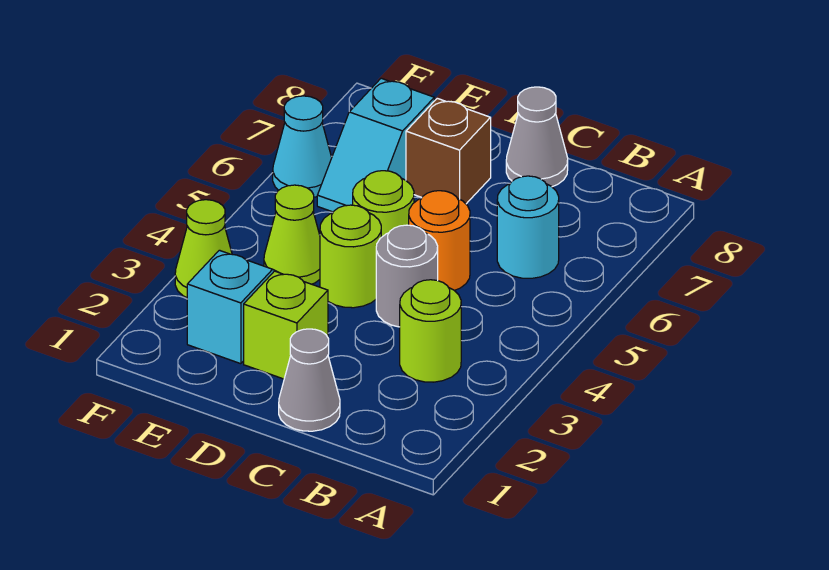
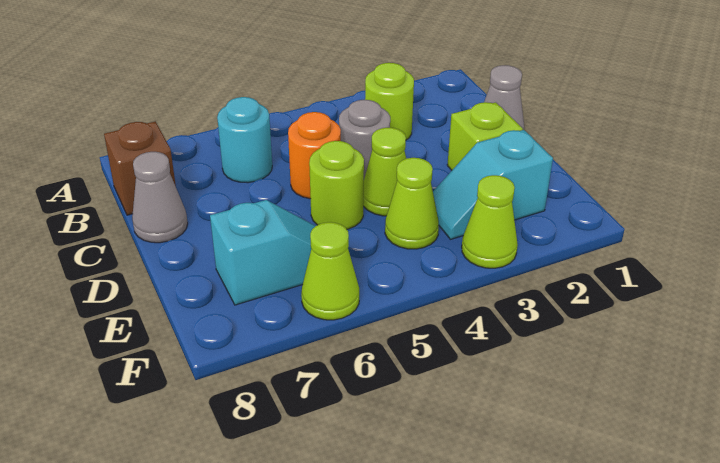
lime round brick D4 level 1 -> lime cone D4 level 1
brown brick D7 level 1 -> brown brick B8 level 1
cyan cone F6 level 1 -> lime cone F6 level 1

